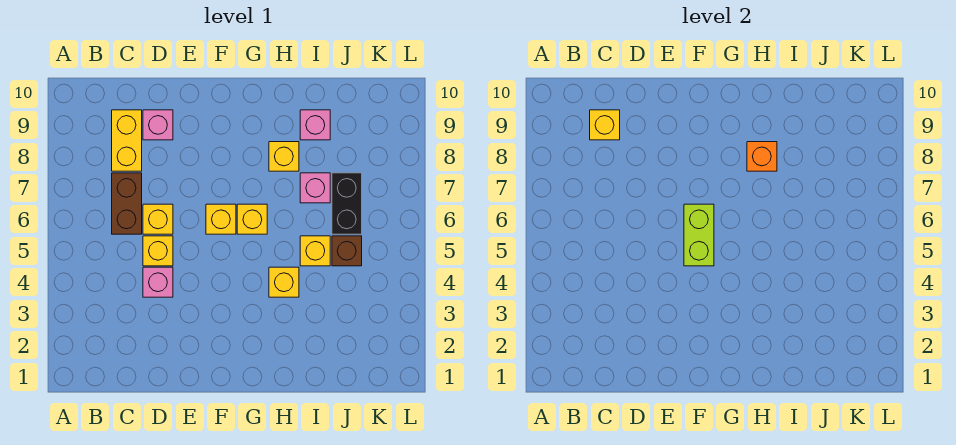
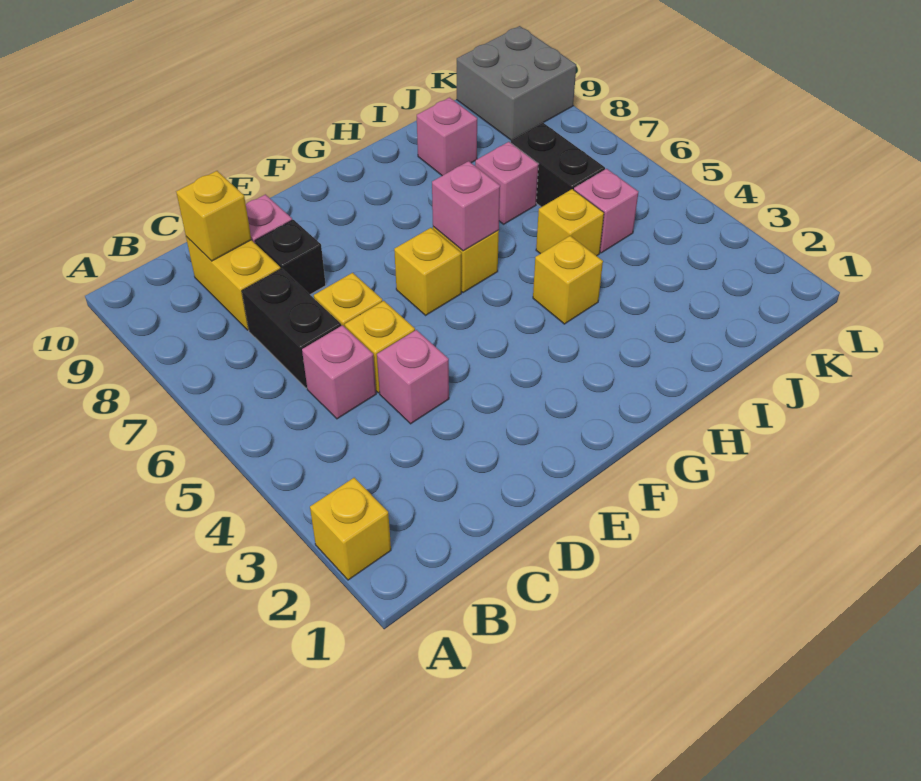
none -> pink brick C5 level 1
brown brick C6:C7 level 1 -> black brick C6:C7 level 1
none -> black brick D8 level 1
lime brick F5:F6 level 2 -> none
none -> pink brick G6 level 2
yellow brick H8 level 1 -> yellow brick A2 level 1
orange brick H8 level 2 -> none
brown brick J5 level 1 -> pink brick J5 level 1
none -> grey brick K9:L10 level 1

